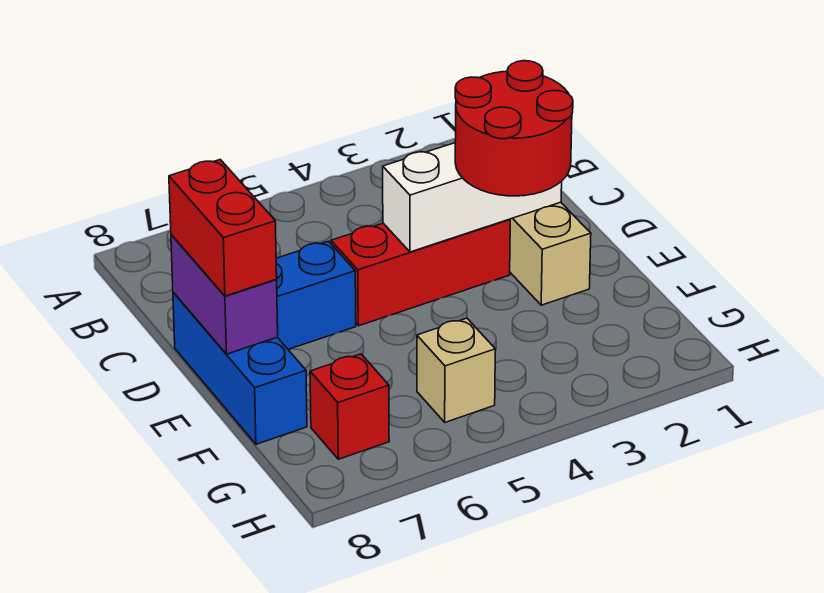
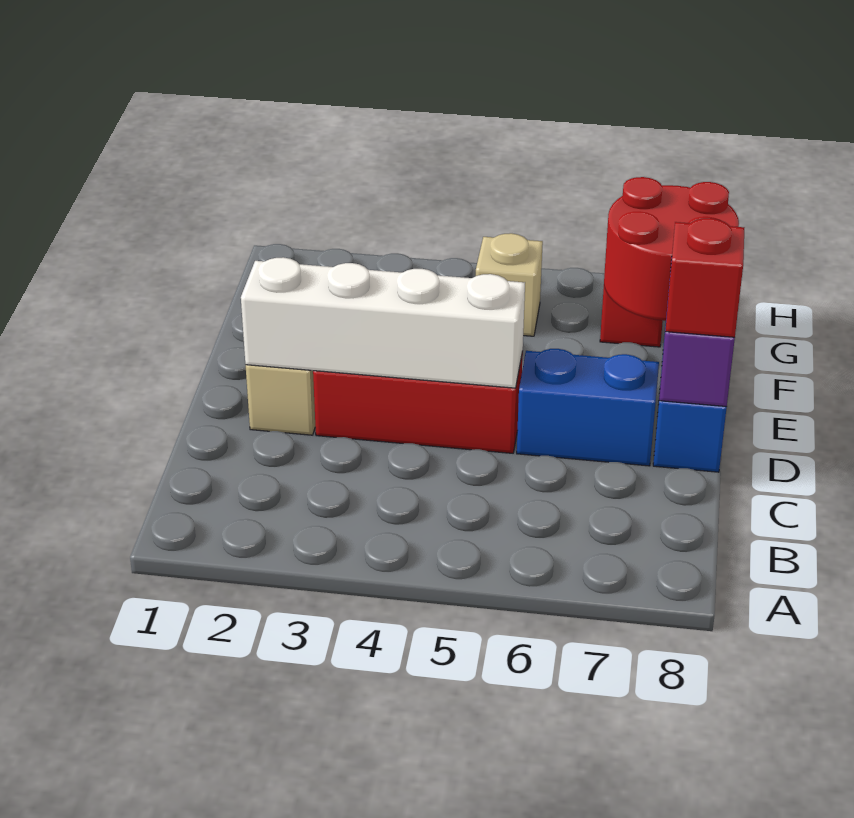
white brick D2:D4 level 2 -> white brick D2:D5 level 2
red round brick D2:E3 level 3 -> red round brick F7:G8 level 2
red brick D8:E8 level 3 -> red brick D8 level 3

